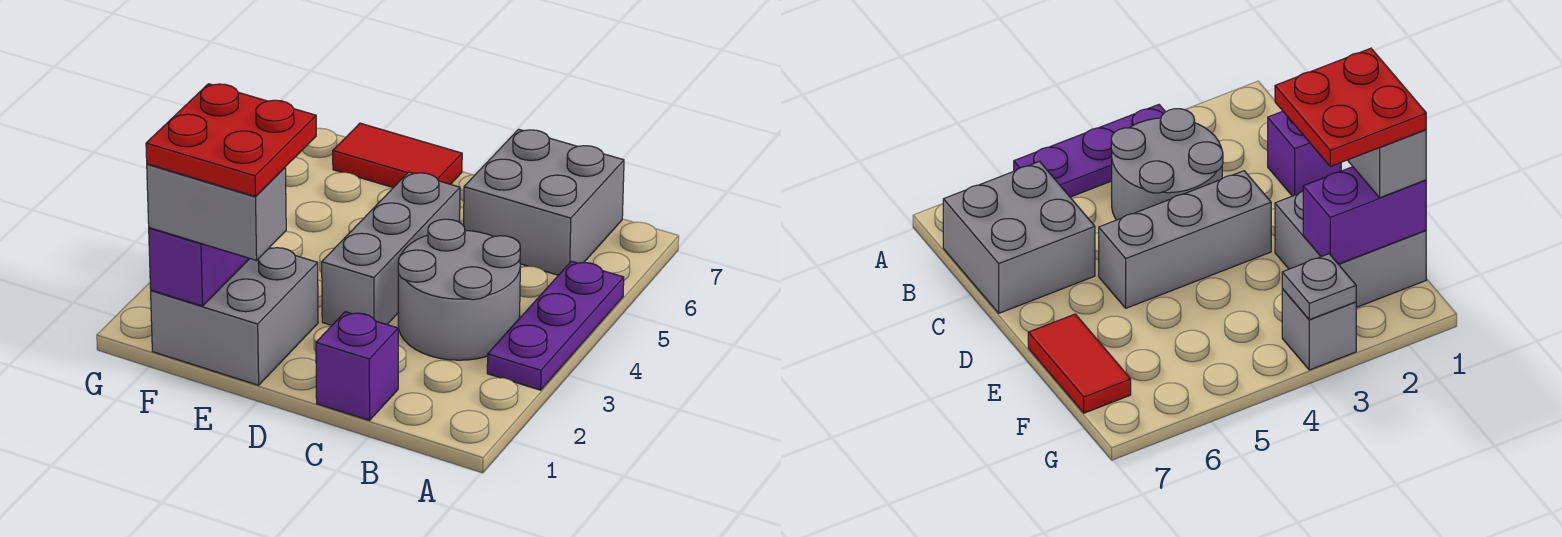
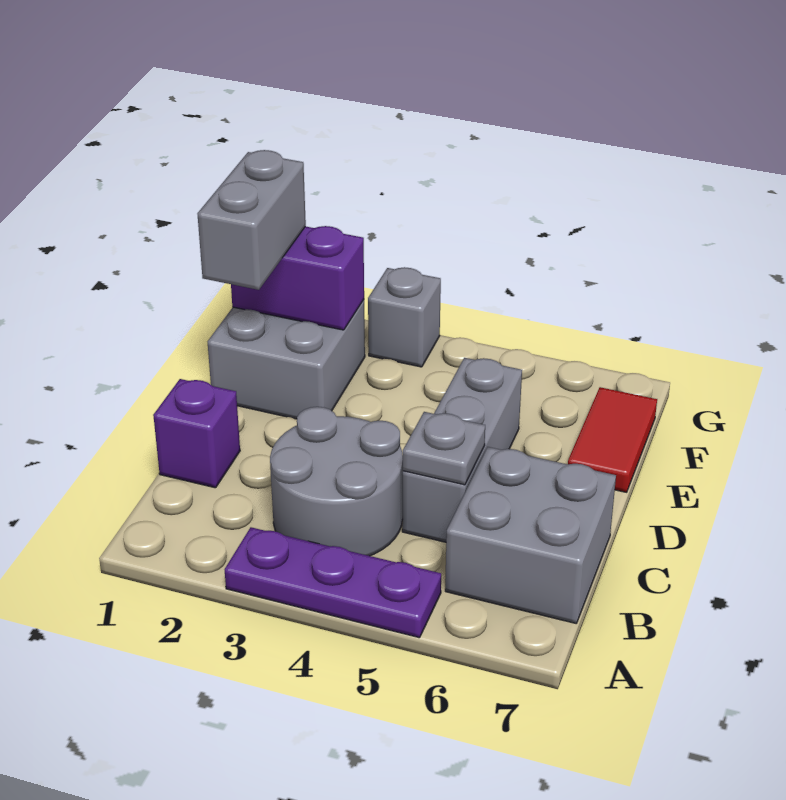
grey brick D3:D5 level 1 -> grey brick C5:E5 level 1
red plate E1:F2 level 4 -> none
grey plate G3 level 2 -> grey plate C5 level 2

